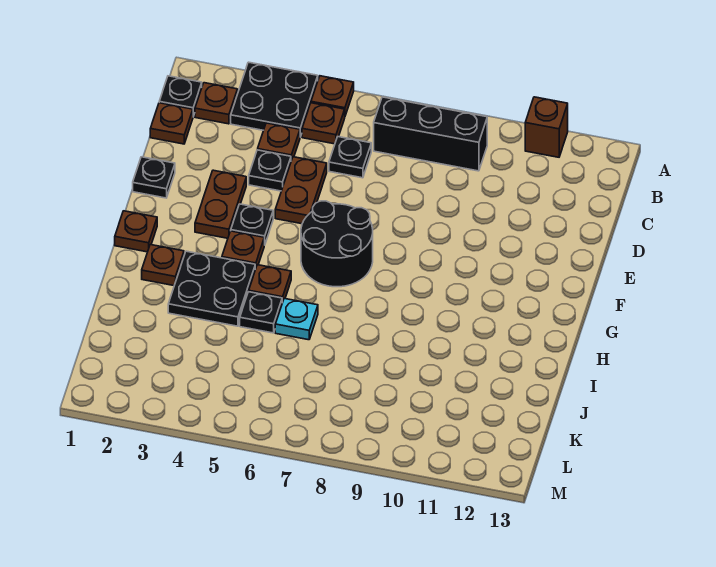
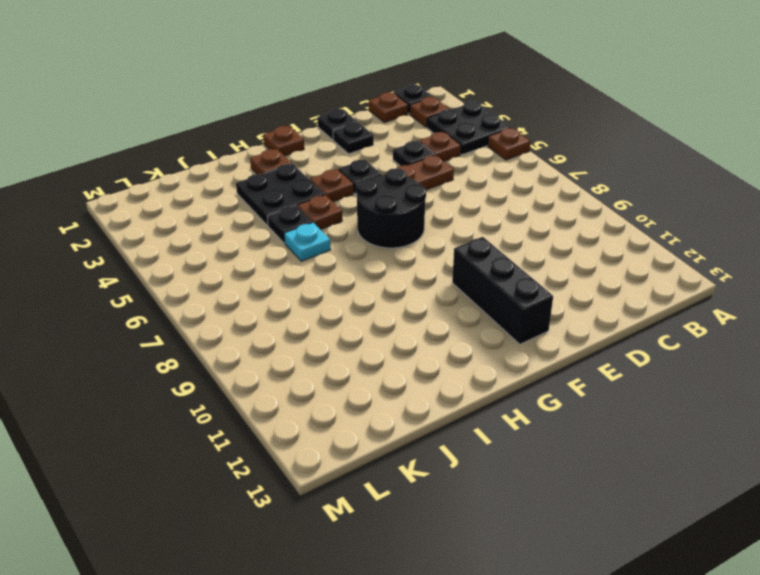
brown brick A11 level 1 -> none
brown plate B5 level 1 -> none
black brick B7:B9 level 1 -> black brick F10:F12 level 1
black plate C6 level 1 -> black plate E2 level 1
brown plate E3:F3 level 1 -> none

